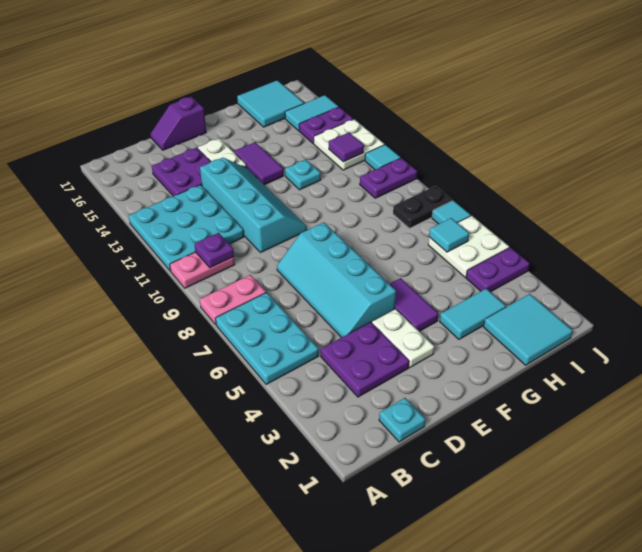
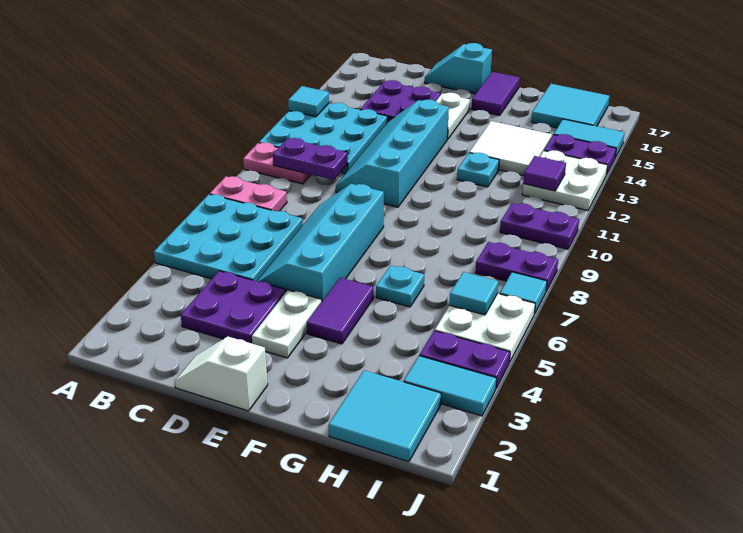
cyan plate A5:B7 level 1 -> cyan plate A5:C7 level 1
purple plate B10 level 2 -> purple plate B10:C10 level 2
cyan plate C1 level 1 -> cyan plate G6 level 1
none -> white slope D1:E1 level 1 top E
cyan slope D10:E13 level 1 top D -> cyan slope D10:E13 level 1 top E
purple slope D17:E17 level 1 top E -> cyan slope D17:E17 level 1 top E
purple tile F13:F14 level 1 -> purple tile F16:F17 level 1
cyan tile G3:H3 level 1 -> cyan tile I3:J3 level 1
none -> white tile G13:H14 level 1
black plate I8:J8 level 1 -> purple plate I8:J8 level 1
cyan tile J11 level 1 -> cyan tile A13 level 2

